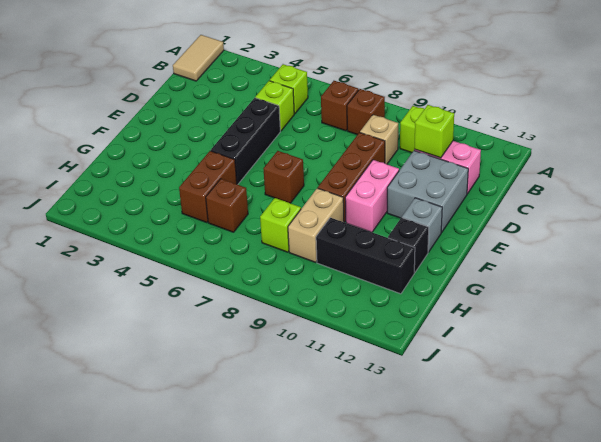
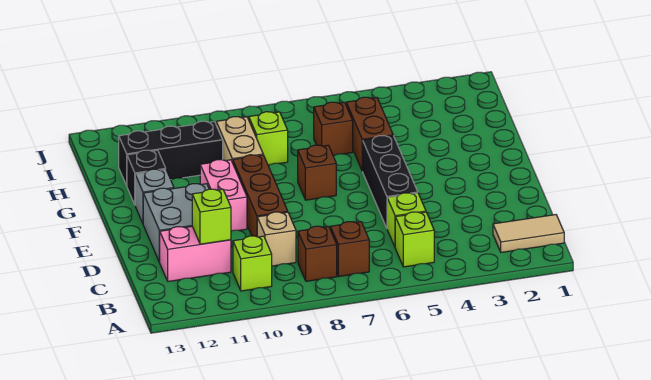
tan tile A1:B1 level 1 -> tan tile B1:B2 level 1

